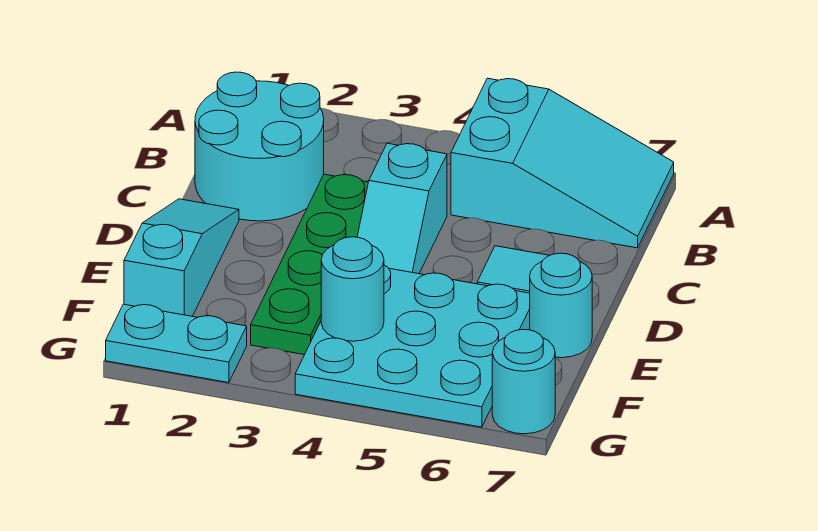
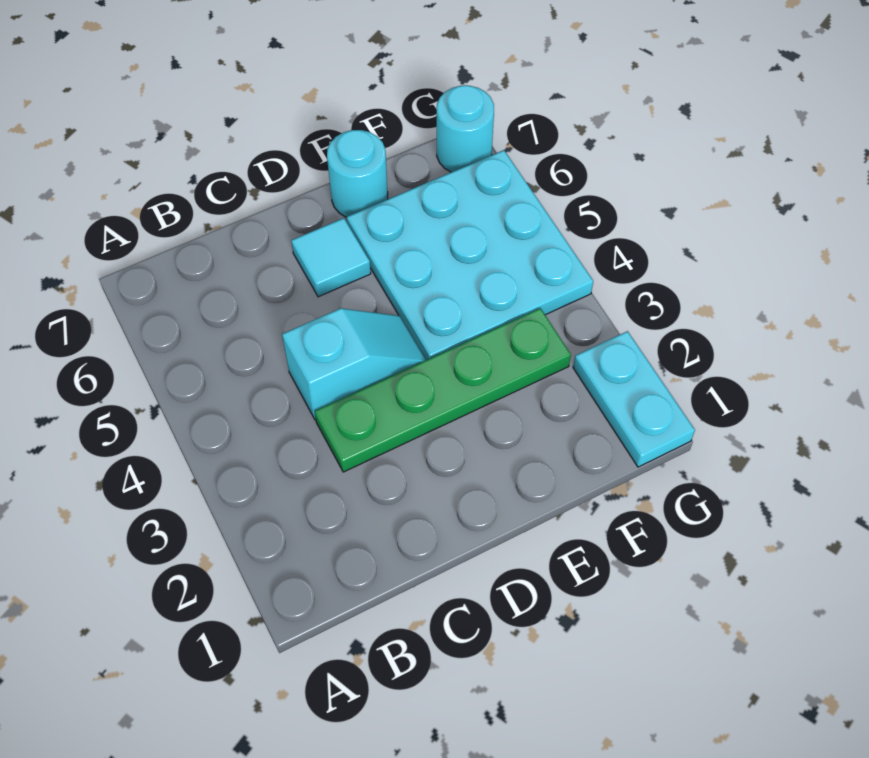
cyan slope A5:B7 level 1 top 5 -> none
cyan round brick B1:C2 level 1 -> none
cyan slope D1:F1 level 1 top F -> none
cyan round brick F4 level 2 -> none

